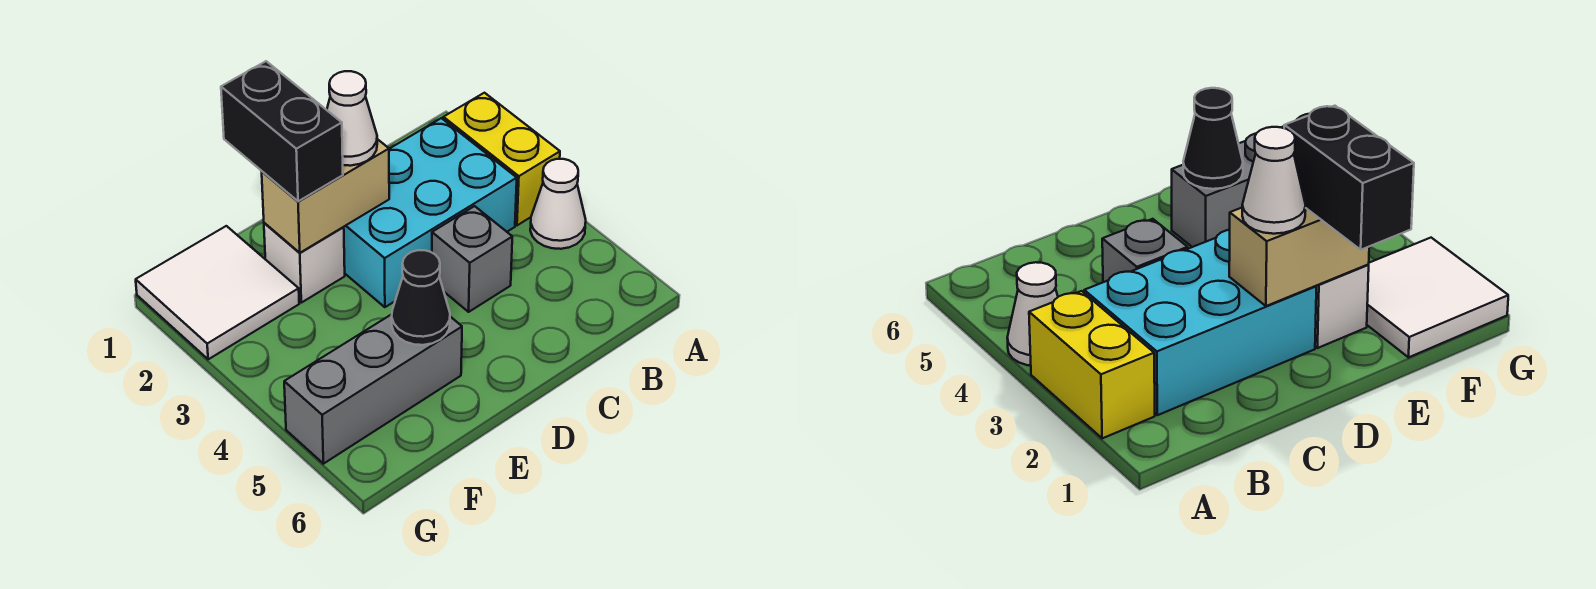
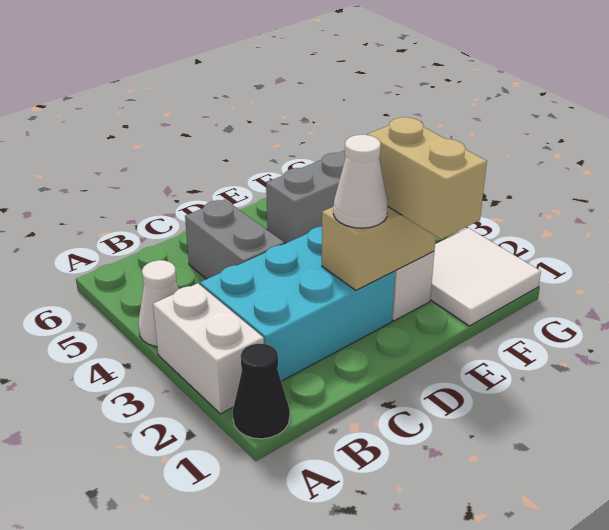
yellow brick A2:A3 level 1 -> white brick A2:A3 level 1
grey brick C4 level 1 -> grey brick C4:C5 level 1
black brick E1:E2 level 3 -> tan brick E1:E2 level 3
black cone E5 level 2 -> black cone A1 level 1

